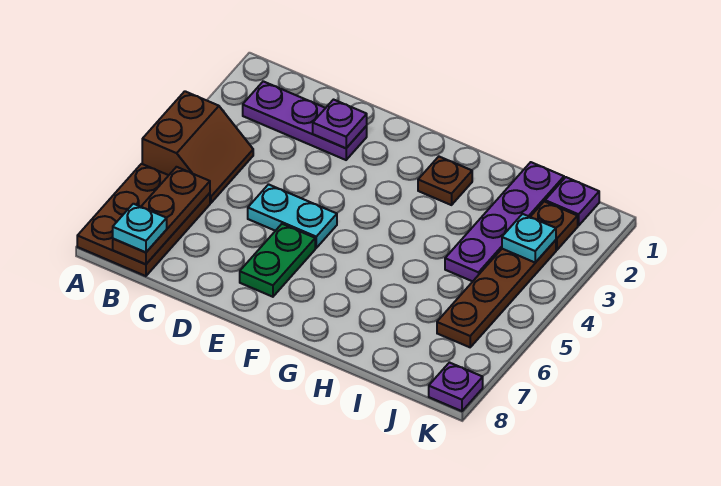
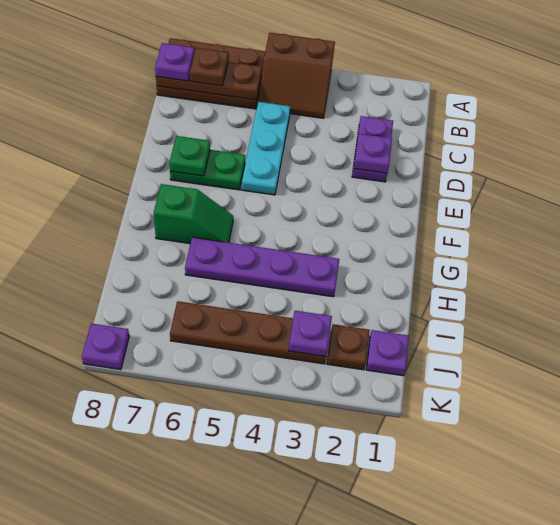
purple plate B2:D2 level 1 -> purple plate C2:D2 level 1
cyan plate B8 level 3 -> purple plate B8 level 3
cyan plate D5:E5 level 1 -> cyan plate C5:E5 level 1
none -> green plate E7 level 2
brown plate G2 level 1 -> brown plate B7 level 3
none -> green slope G6:G7 level 1 top 7
purple plate I1:I4 level 1 -> purple plate H3:H6 level 1
cyan plate J3 level 2 -> purple plate J3 level 2

